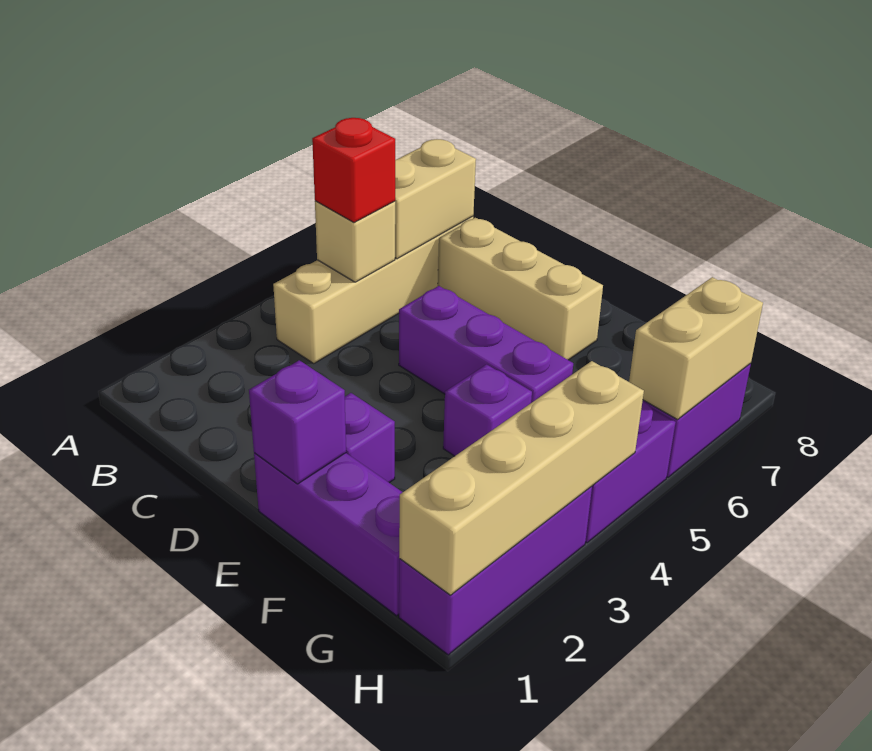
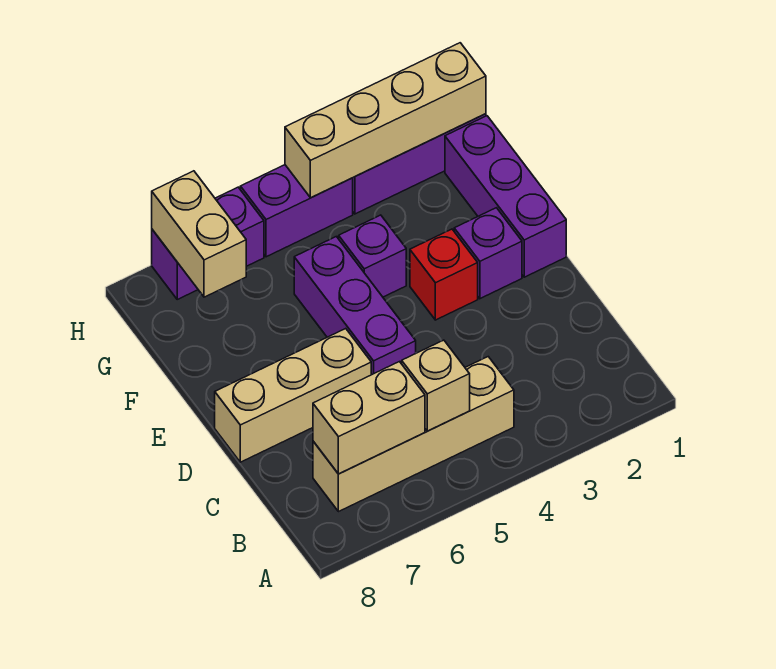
red brick B5 level 3 -> red brick E3 level 1
tan brick C7:E7 level 1 -> tan brick D6:D8 level 1
purple brick E1 level 2 -> none
tan brick H6:H7 level 2 -> tan brick G7:H7 level 2

